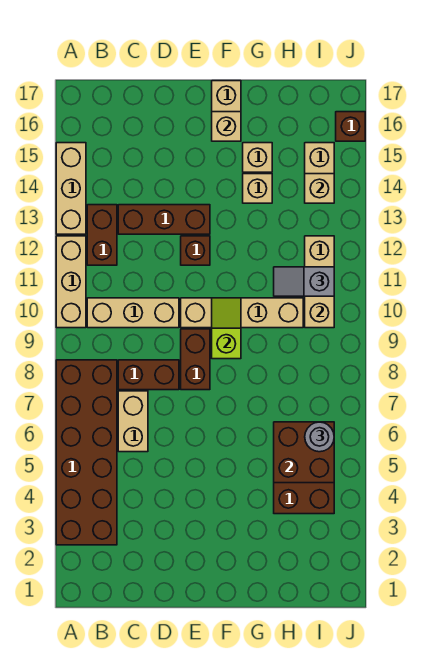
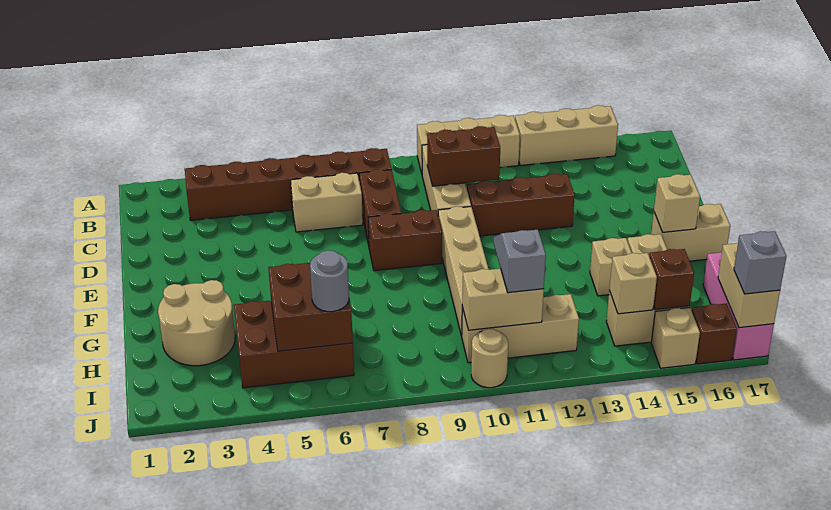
brown brick A3:B8 level 1 -> brown brick B3:B8 level 1
brown brick B12:B13 level 1 -> brown brick C10:C11 level 2
brown brick C13:E13 level 1 -> brown brick D11:D13 level 1
brown brick E12 level 1 -> brown brick I15 level 2
lime slope F9:F10 level 2 top 9 -> none
none -> tan round brick G2:H3 level 1
none -> pink brick H17:J17 level 1
none -> tan brick I17:J17 level 2
none -> tan round brick J10 level 1
none -> tan brick J15 level 1
none -> grey brick J17 level 3

